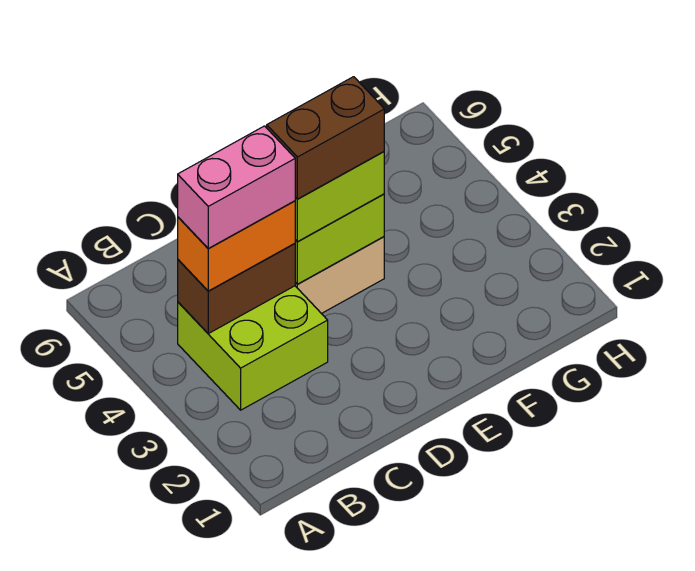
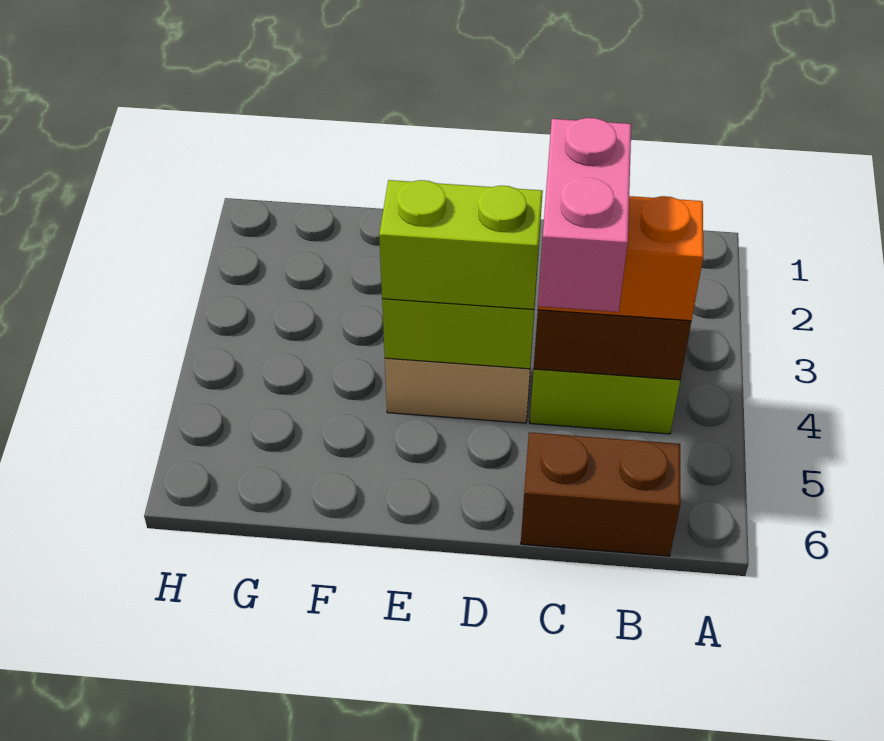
pink brick B4:C4 level 4 -> pink brick C4:C5 level 4
brown brick D4:E4 level 4 -> brown brick B6:C6 level 1

